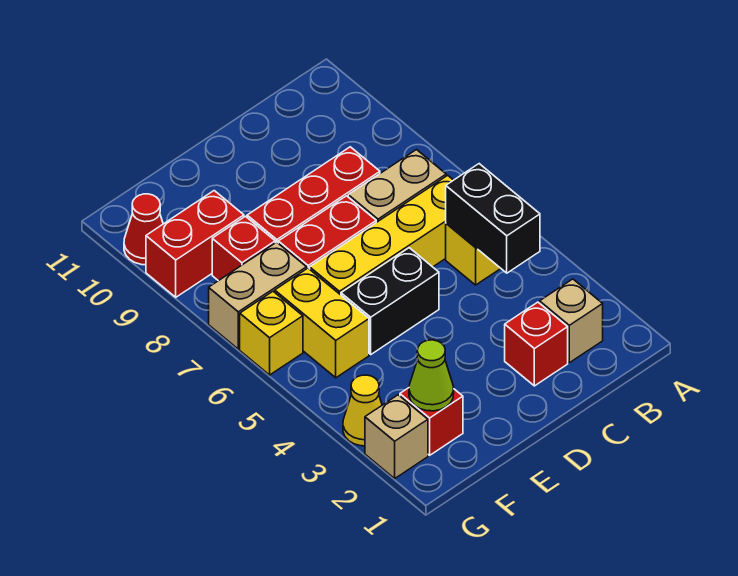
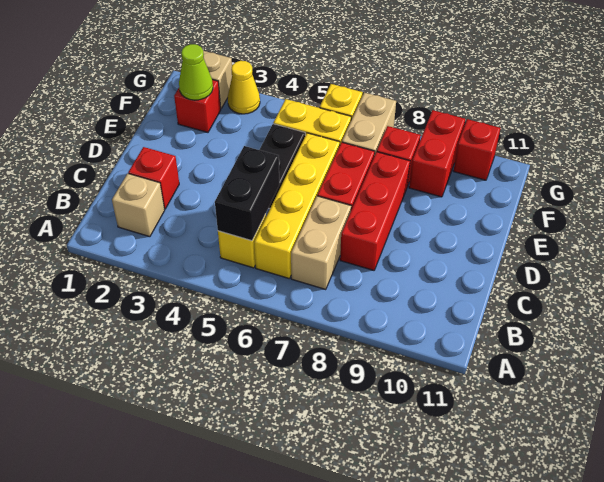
black brick B4:B5 level 2 -> black brick B5:C5 level 2
red cone G10 level 1 -> red brick G10 level 1

